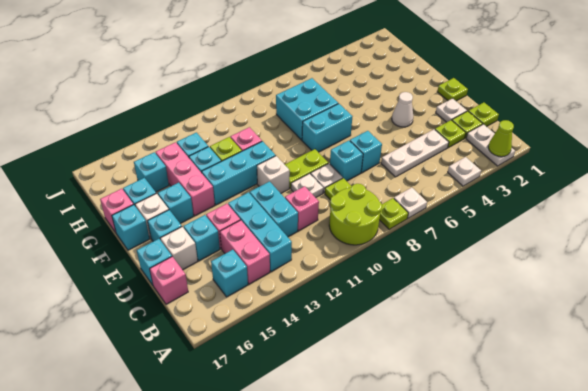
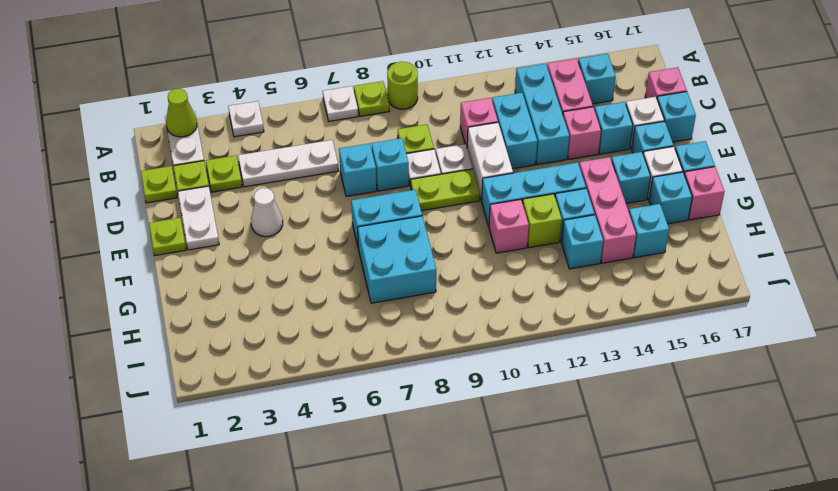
lime round brick A9:B10 level 1 -> lime round brick A9 level 1
white plate D2 level 1 -> white plate D2:E2 level 1
white brick E11 level 1 -> white brick D11:E11 level 1

